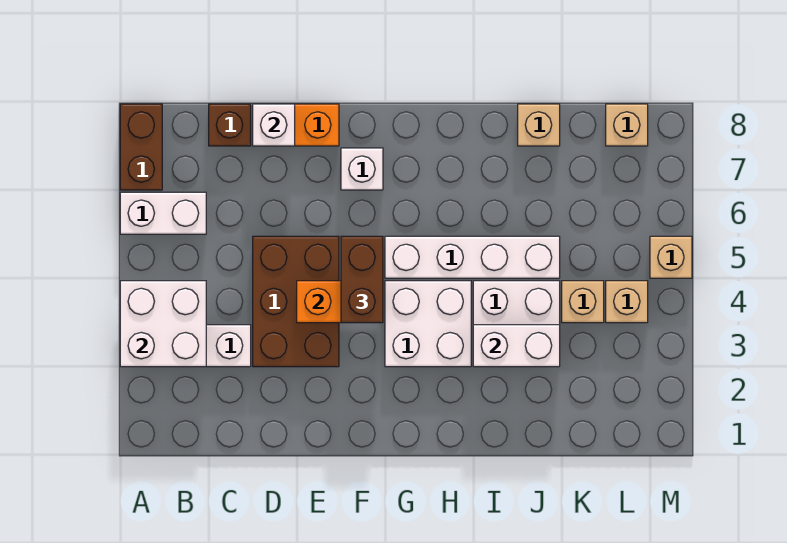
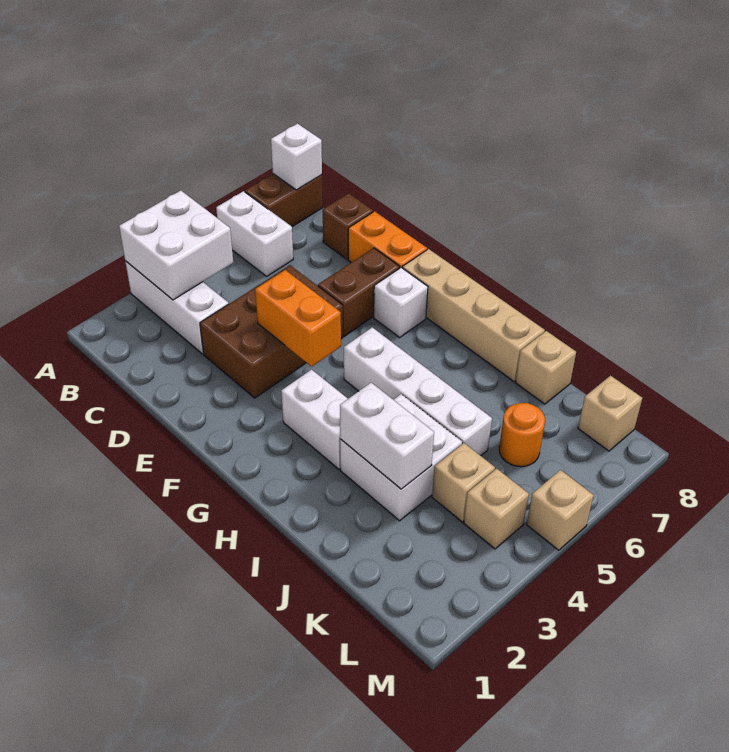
white brick D8 level 2 -> white brick A8 level 2
brown brick F4:F5 level 3 -> brown brick E6:E7 level 1
none -> tan brick F8:I8 level 1
white brick G3:H4 level 1 -> white brick G3:H3 level 1
none -> orange round brick K6 level 1

